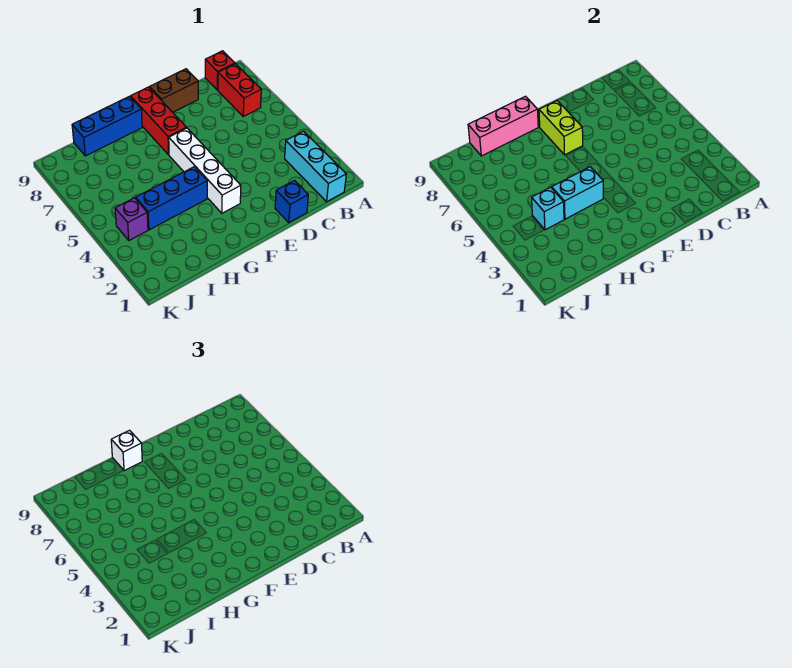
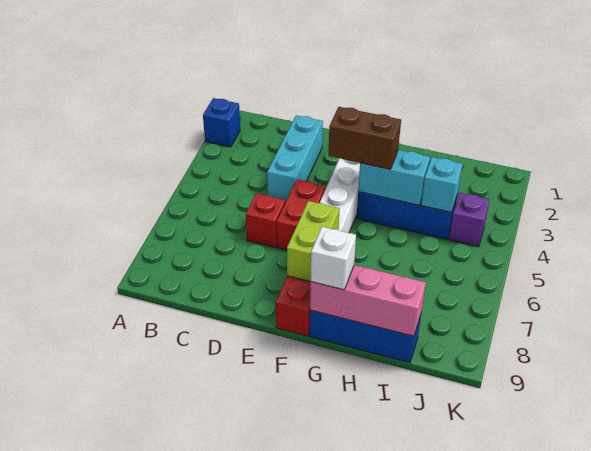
cyan brick B1:B3 level 1 -> cyan brick D2:D4 level 1
red brick B7:B8 level 1 -> red brick E5:E6 level 1
red brick B9 level 1 -> red brick D6 level 1
blue brick D1 level 1 -> blue brick A2 level 1
brown brick D9:E9 level 1 -> brown brick F4:G4 level 3

